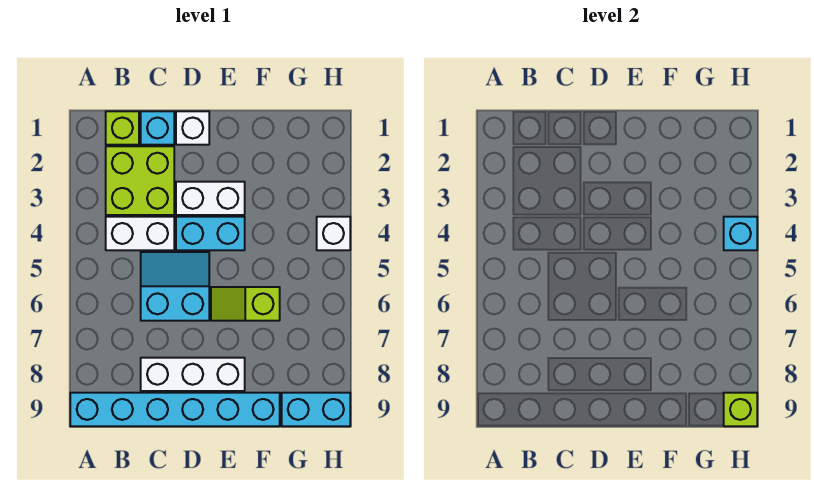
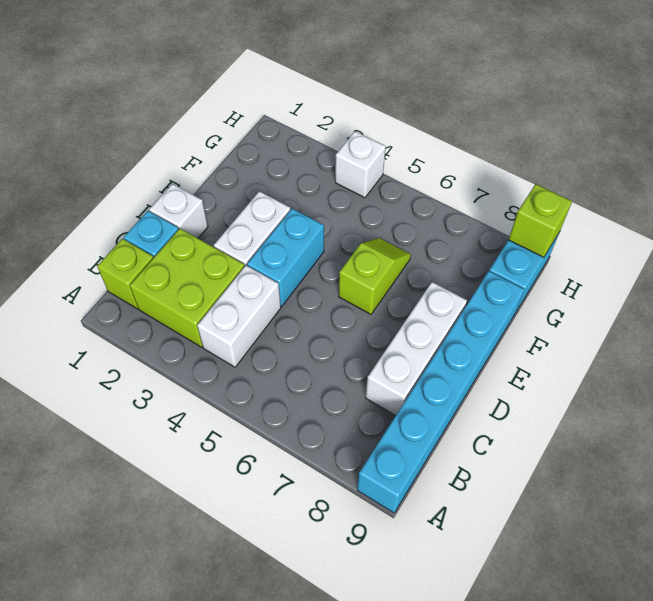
cyan slope C5:D6 level 1 top 6 -> none
lime slope E6:F6 level 1 top F -> lime slope E6:F6 level 1 top E
cyan brick H4 level 2 -> none

